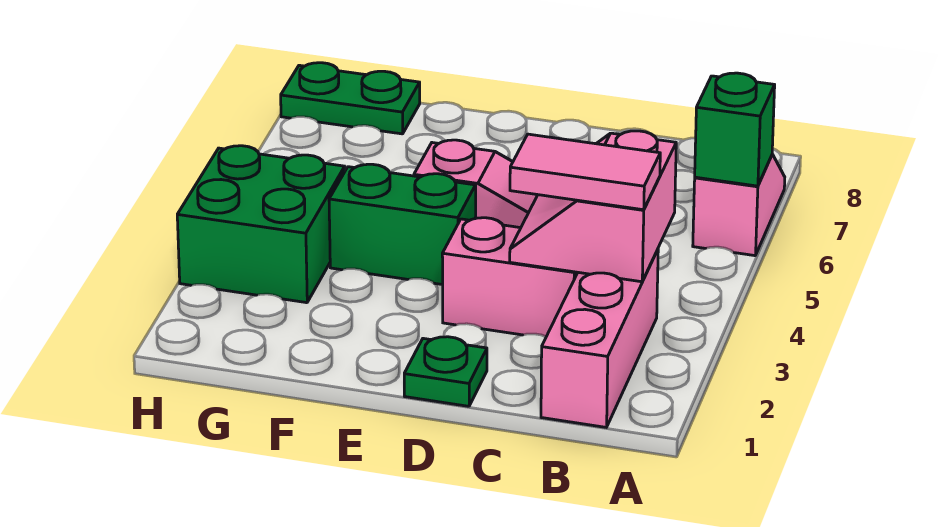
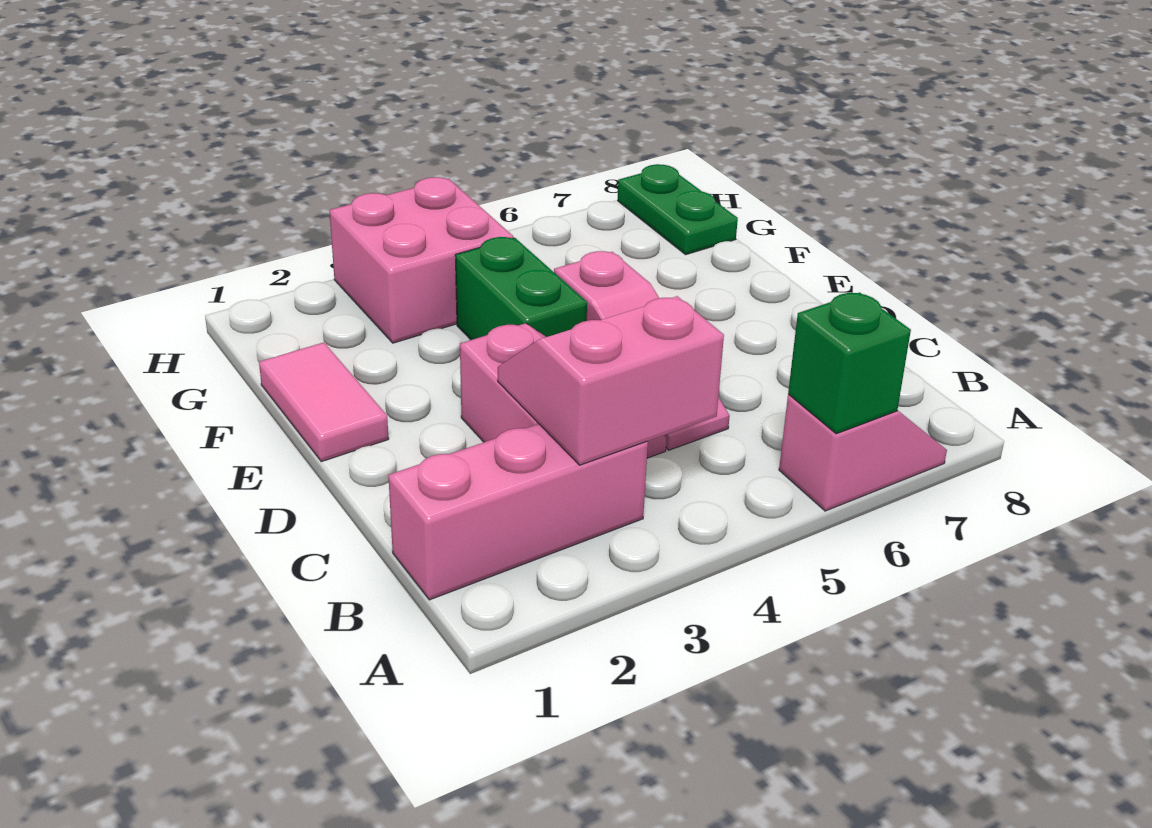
pink tile B3:C3 level 3 -> pink tile E1:F1 level 1
green plate D1 level 1 -> none
green brick G3:H4 level 1 -> pink brick G3:H4 level 1

